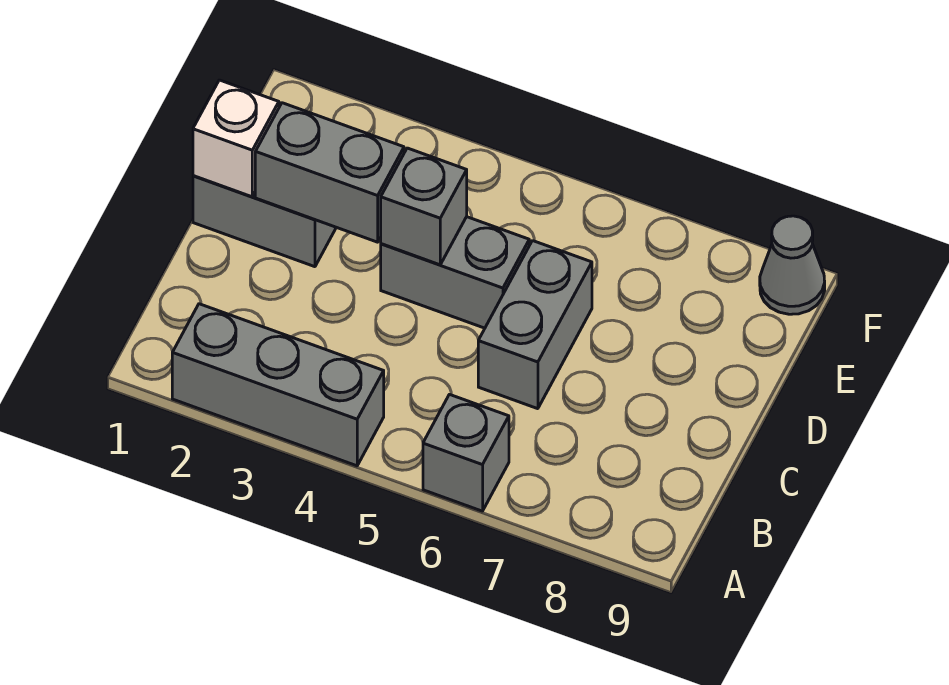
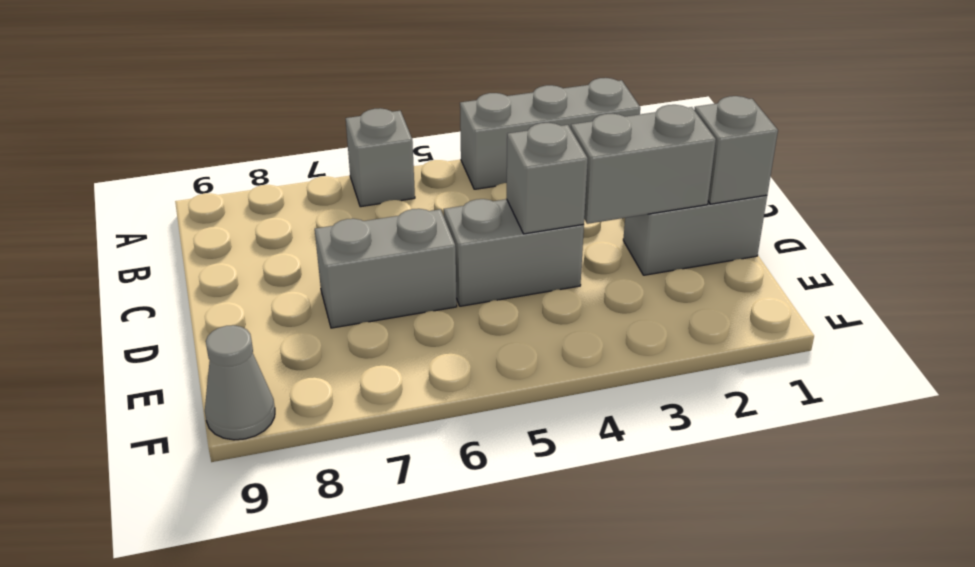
grey brick C6:D6 level 1 -> grey brick D6:D7 level 1
white brick D1 level 2 -> grey brick D1 level 2

